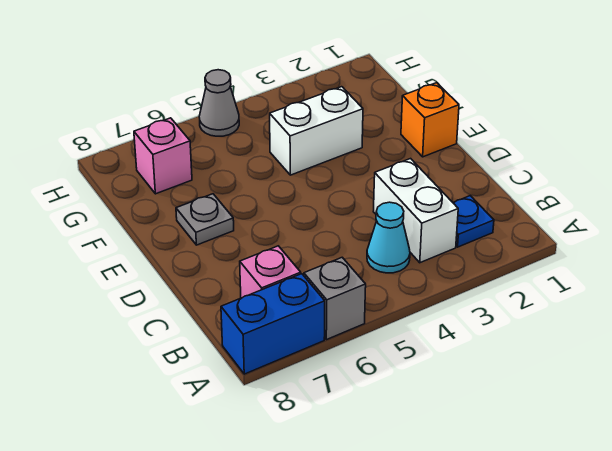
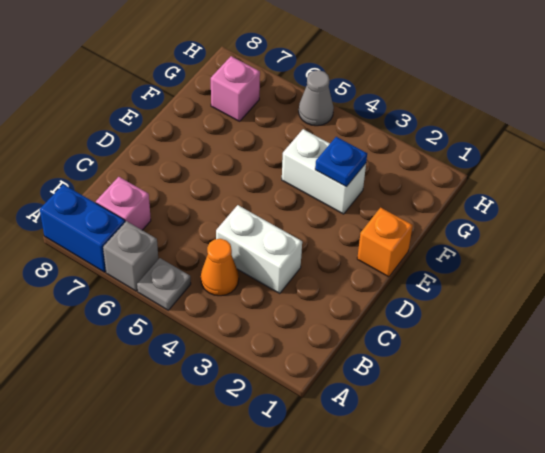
blue plate B2 level 1 -> blue plate F3 level 2
white brick B3:C3 level 1 -> white brick C3:C4 level 1
cyan cone B4 level 1 -> orange cone B4 level 1
grey plate E7 level 1 -> grey plate A5 level 1

